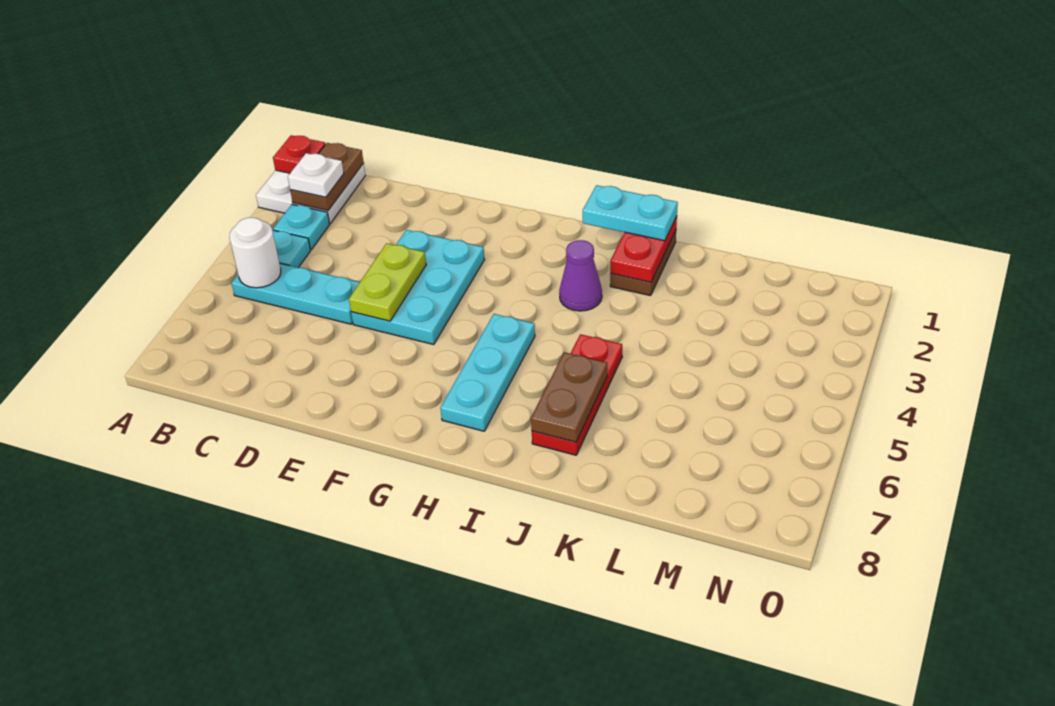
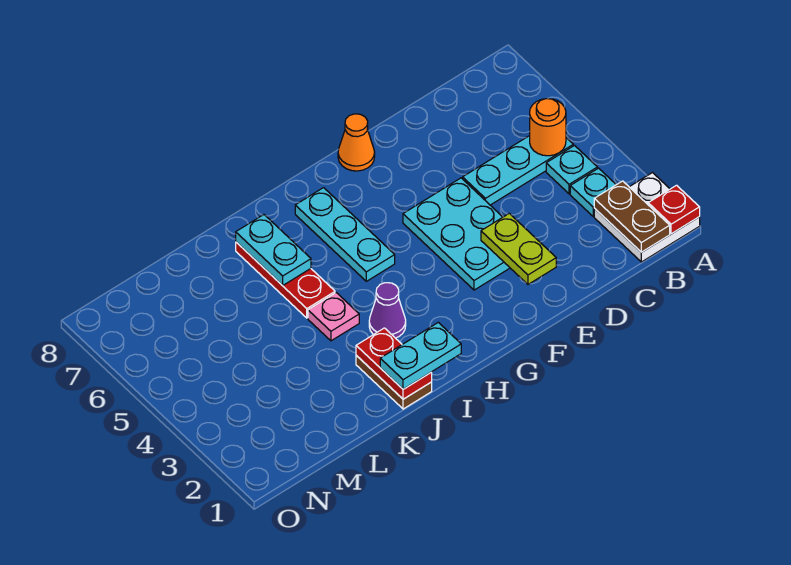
white plate B2 level 3 -> none
white round brick B5 level 2 -> orange round brick B5 level 2
lime plate E4:E5 level 2 -> lime plate E2:E3 level 2
none -> orange cone F8 level 1
none -> pink plate J4 level 1
brown plate J6:J7 level 2 -> cyan plate J6:J7 level 2

